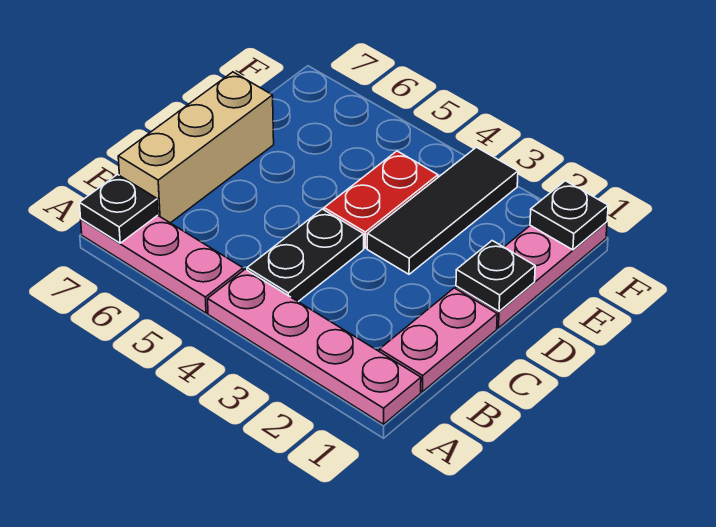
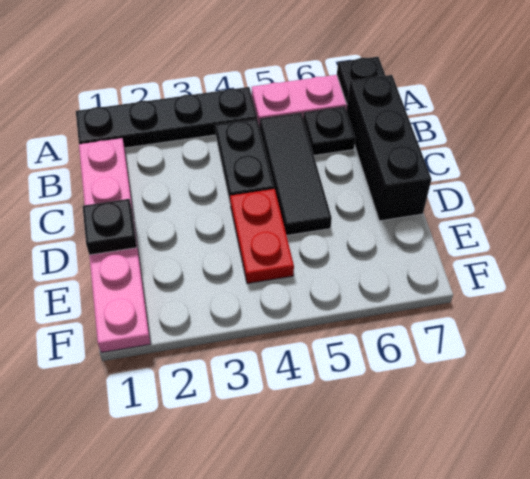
pink plate A1:A4 level 1 -> black plate A1:A4 level 1
tan brick B7:D7 level 1 -> black brick B7:D7 level 1
black tile D3:F3 level 1 -> black tile B5:D5 level 1
black plate F1 level 2 -> black plate B6 level 1

